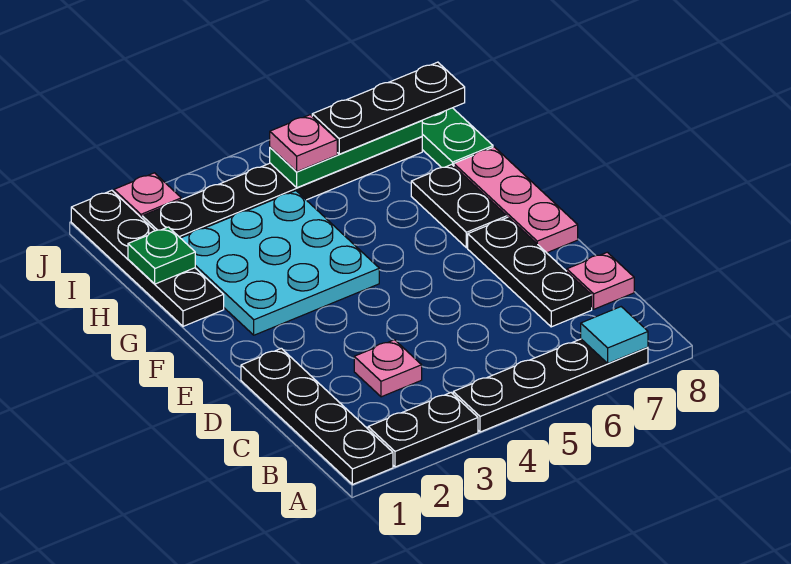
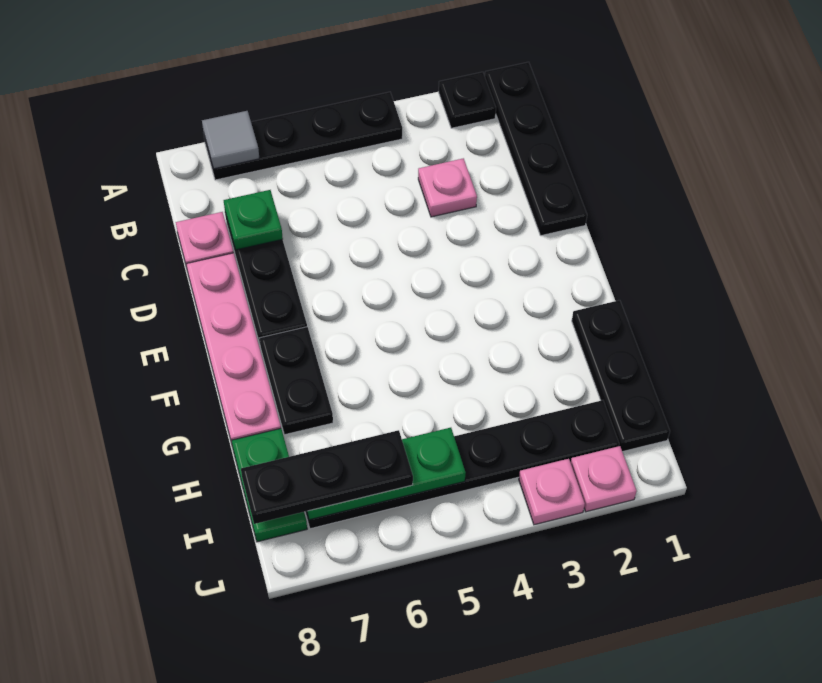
black plate A2:A3 level 1 -> black plate A2 level 1
cyan tile A7 level 2 -> grey tile A7 level 2
pink plate E8:G8 level 1 -> pink plate D8:G8 level 1
cyan plate F2:H4 level 1 -> none
black plate G1:J1 level 1 -> black plate G1:I1 level 1
green plate H1 level 2 -> green plate C7 level 2
pink plate I5 level 3 -> pink plate J3 level 1

